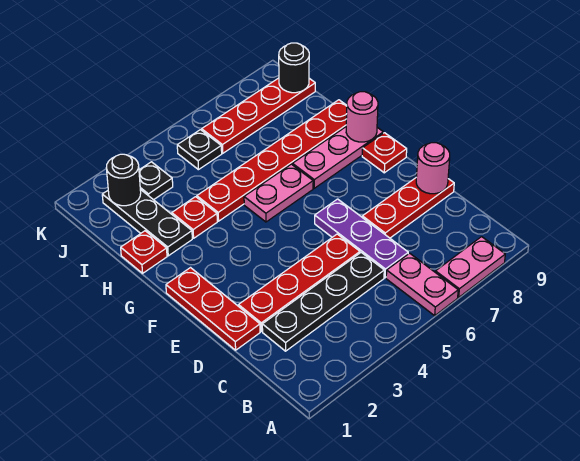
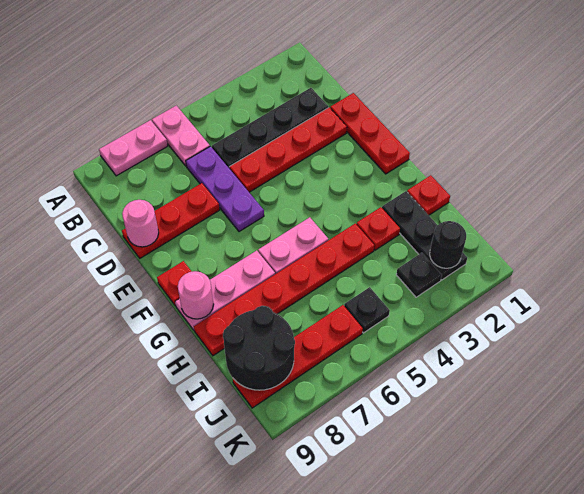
black round brick J9 level 2 -> black round brick I8:J9 level 2

